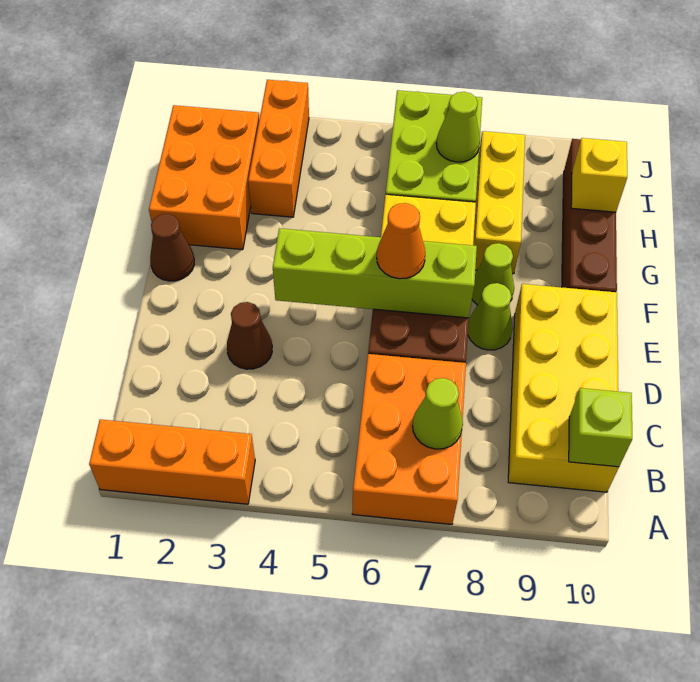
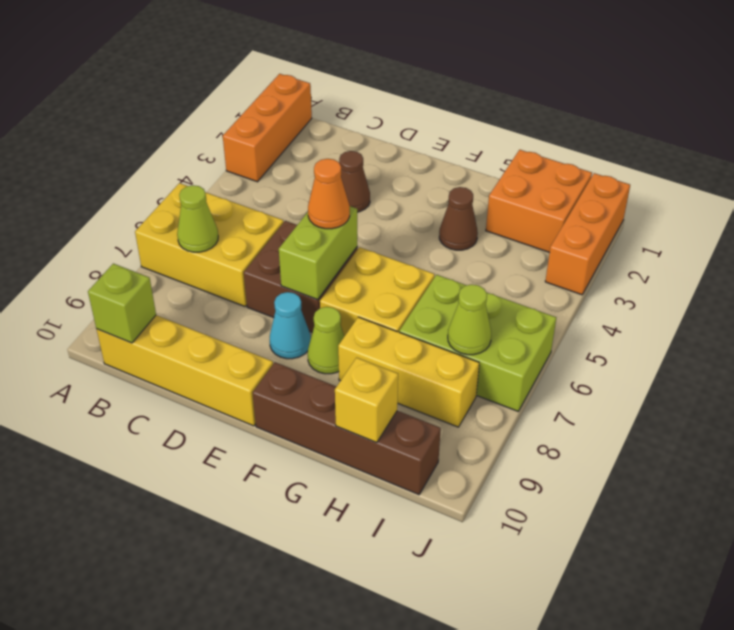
orange brick A6:C7 level 1 -> yellow brick A6:C7 level 1
yellow brick B9:E10 level 1 -> yellow brick B10:E10 level 1
lime brick E4:E7 level 2 -> lime brick E6:E7 level 2
lime cone E8 level 1 -> cyan cone E8 level 1
brown cone F1 level 1 -> brown cone G3 level 1
orange brick G1:I2 level 1 -> orange brick H1:I2 level 1
orange brick H3:J3 level 1 -> orange brick J1:J3 level 1

